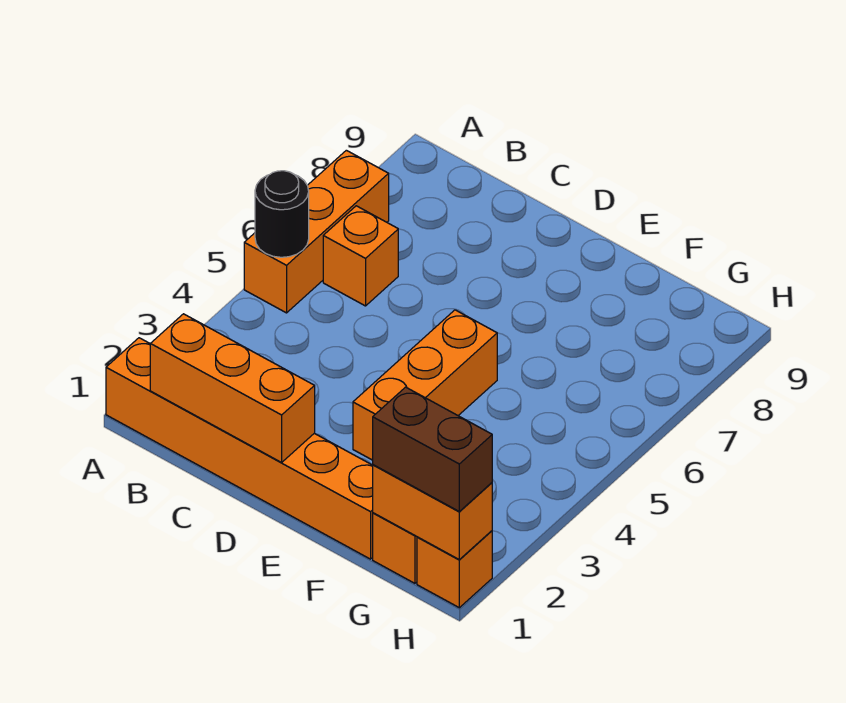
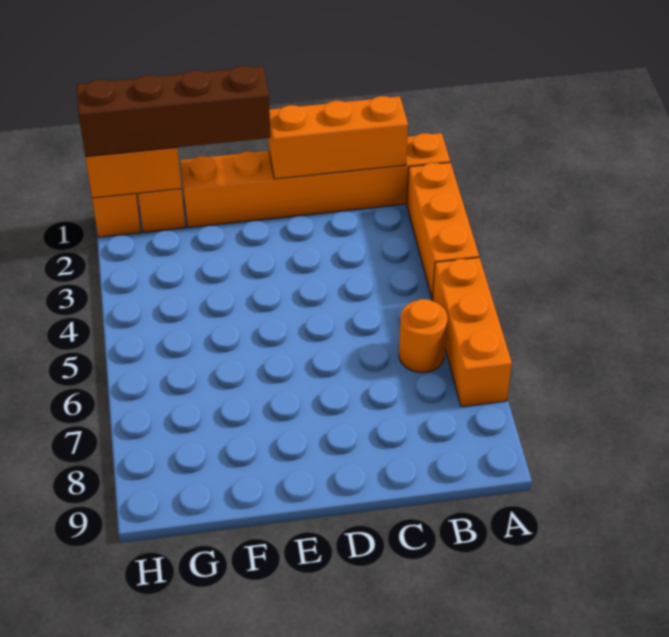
black round brick A5 level 2 -> none
orange brick B6 level 1 -> orange round brick B6 level 1
orange brick E3:E5 level 1 -> orange brick A2:A4 level 1
brown brick G1:H1 level 3 -> brown brick E1:H1 level 3

